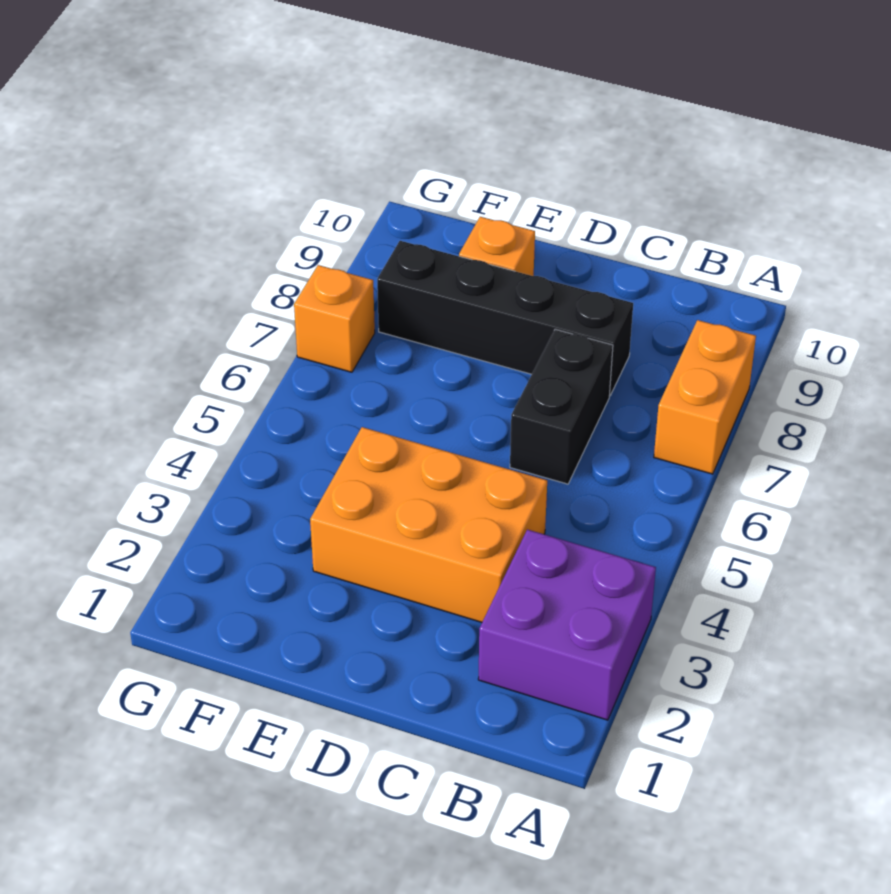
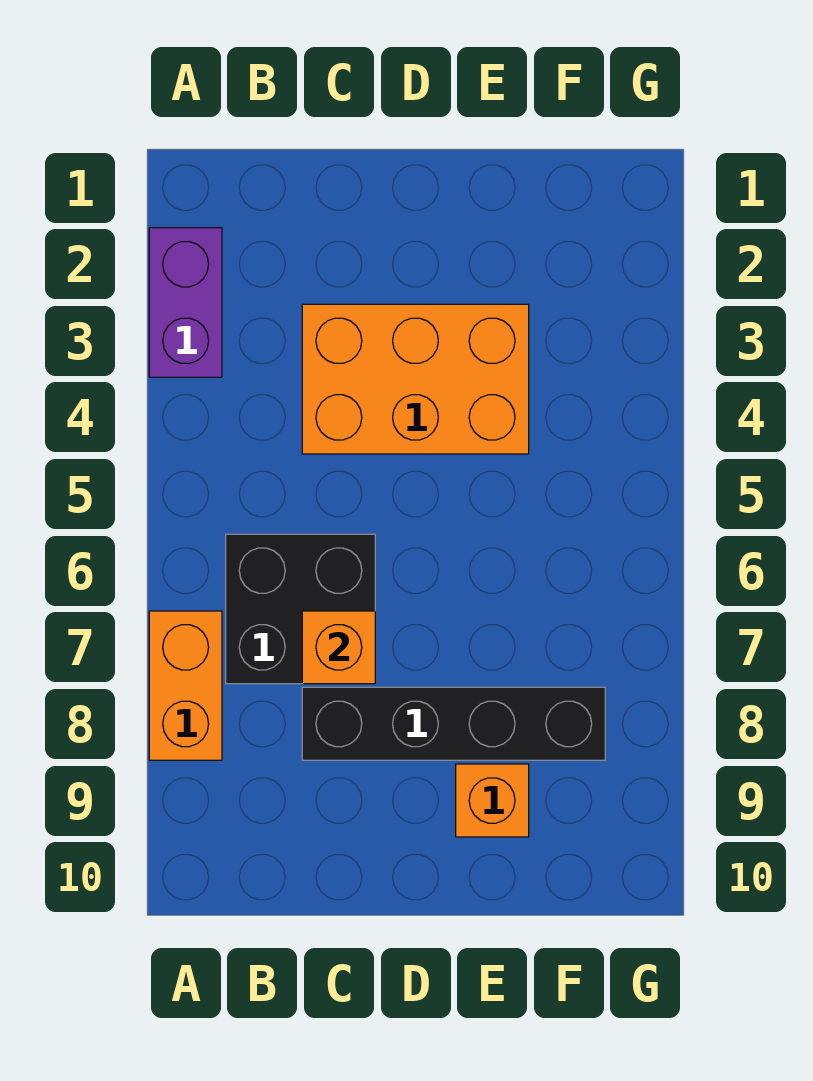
purple brick A2:B3 level 1 -> purple brick A2:A3 level 1
black brick C6:C7 level 1 -> black brick B6:C7 level 1
orange brick G7 level 1 -> orange brick C7 level 2

